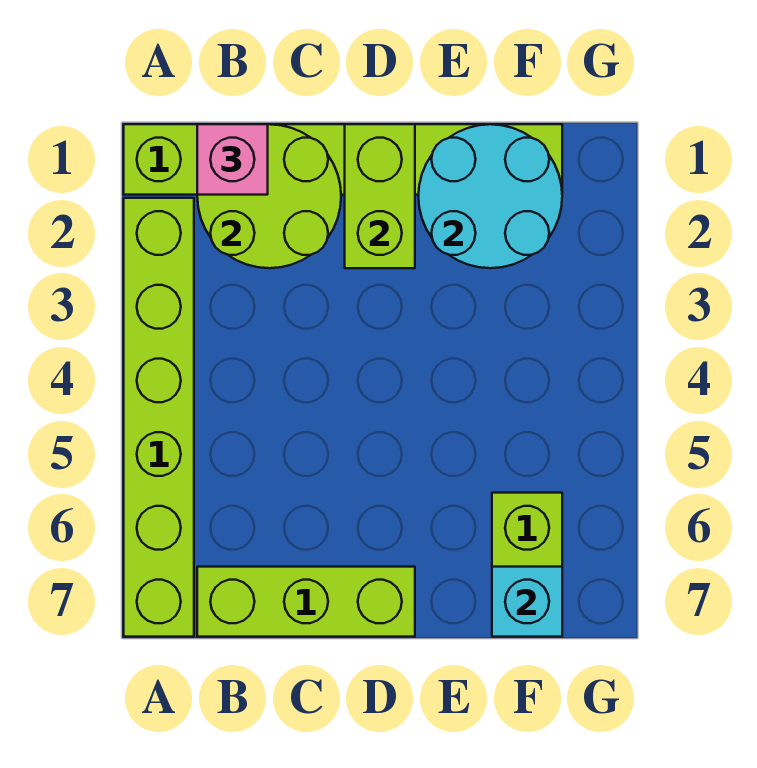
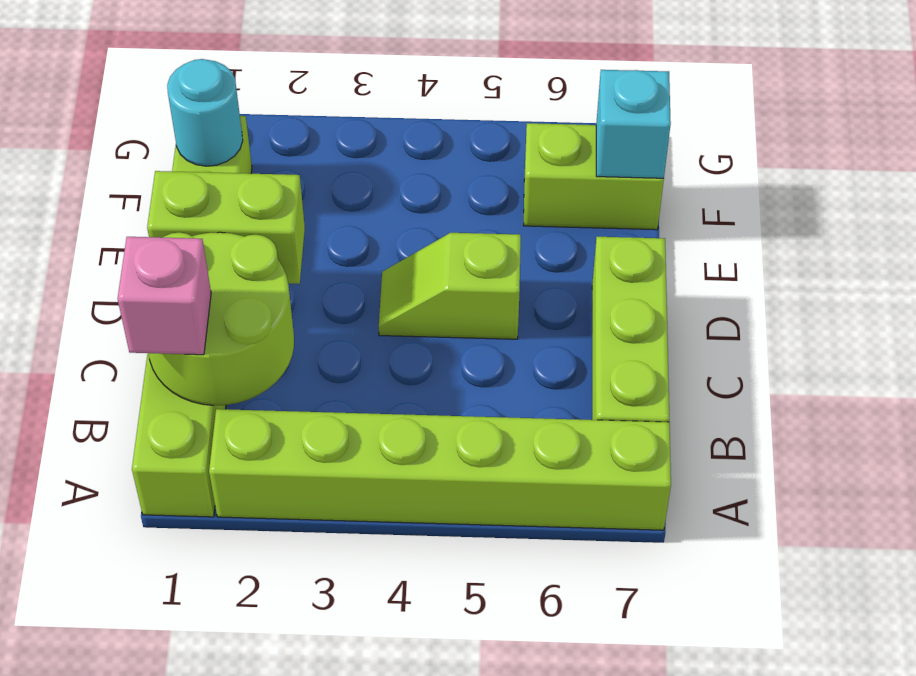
none -> lime slope D4:D5 level 1 top 5
cyan round brick E1:F2 level 2 -> cyan round brick F1 level 2

